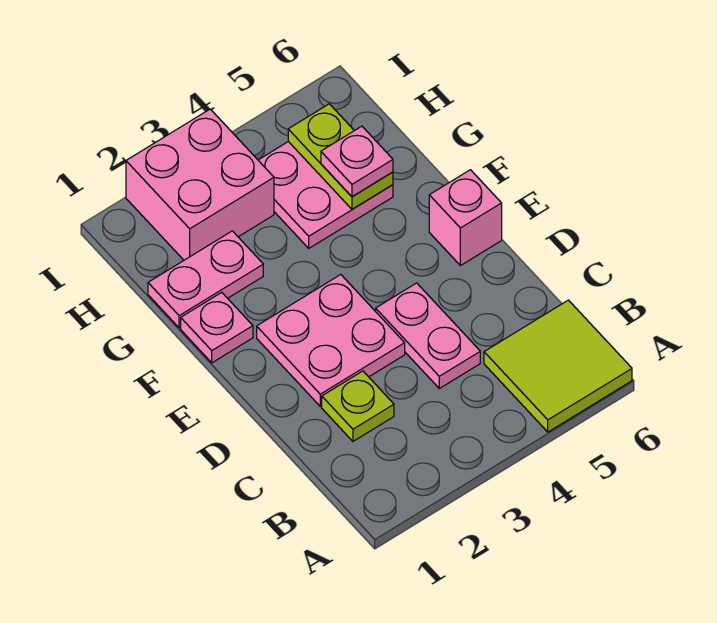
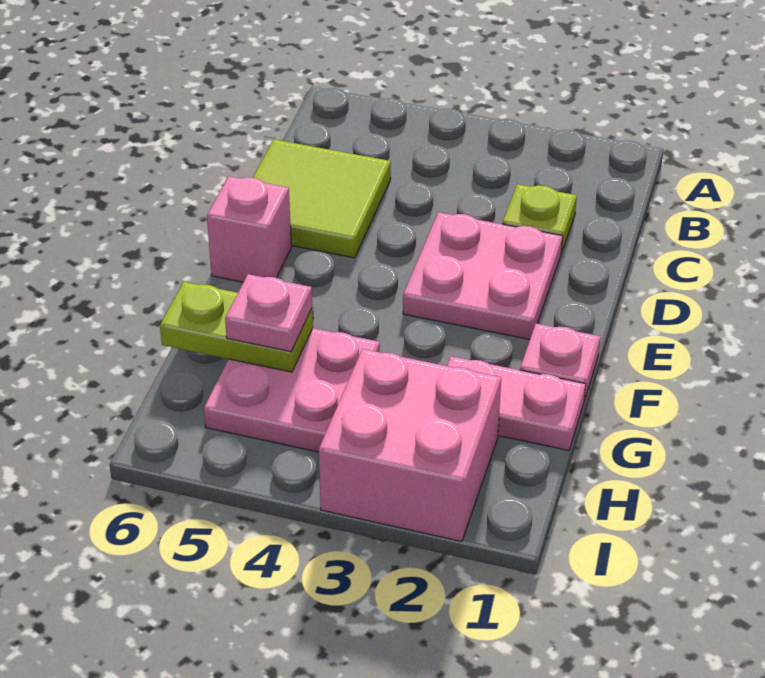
lime tile A5:B6 level 1 -> lime tile C5:D6 level 1
pink plate C4:D4 level 1 -> none
lime plate G5:H5 level 2 -> lime plate G5:G6 level 2

